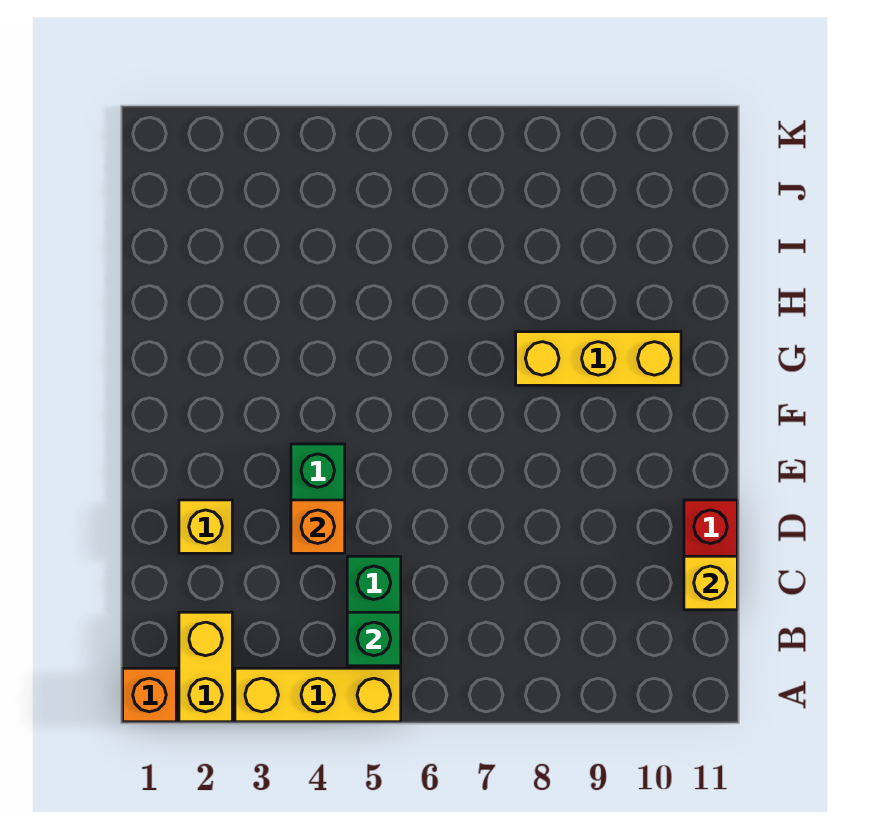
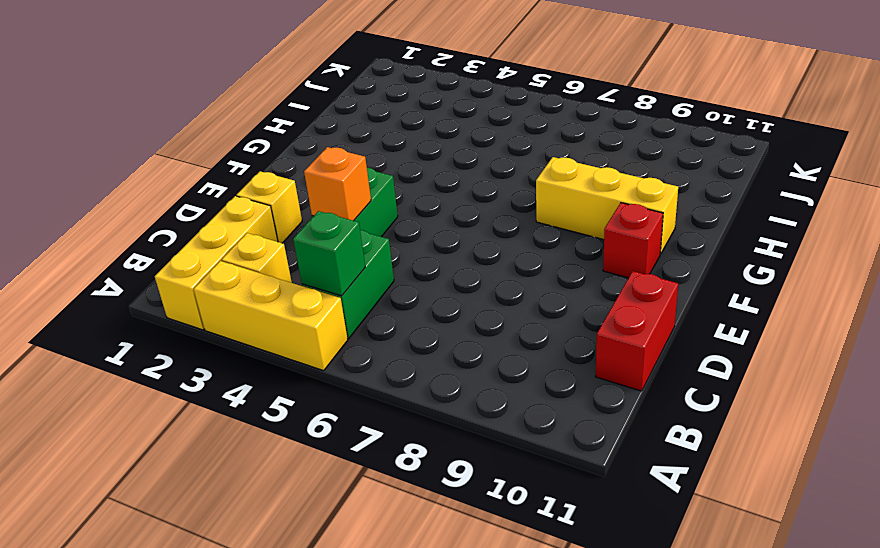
orange brick A1 level 1 -> none
yellow brick A2:B2 level 1 -> yellow brick A2:C2 level 1
yellow brick C11 level 2 -> yellow brick B3 level 1
none -> red brick F10 level 1

